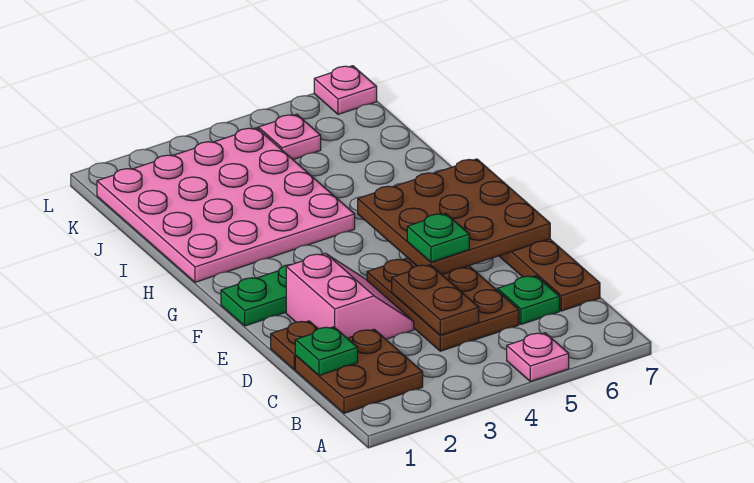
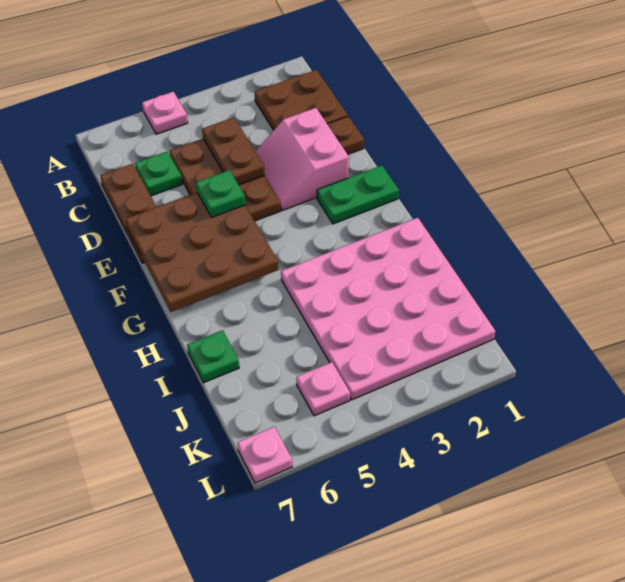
green plate C1 level 2 -> green plate I7 level 1

